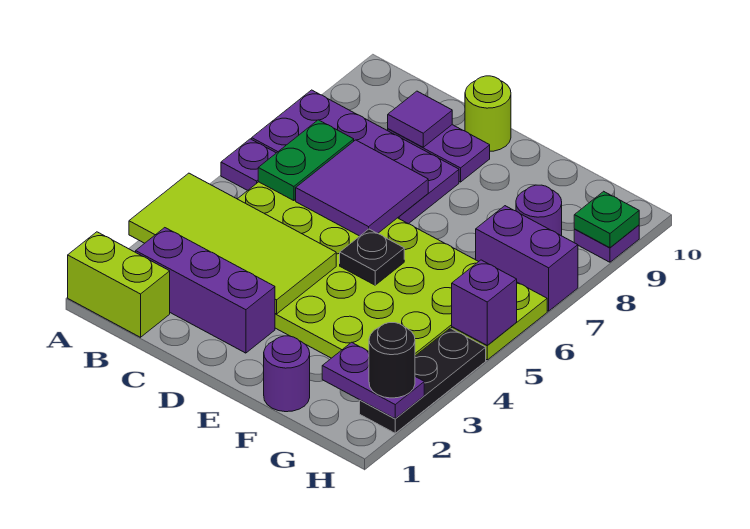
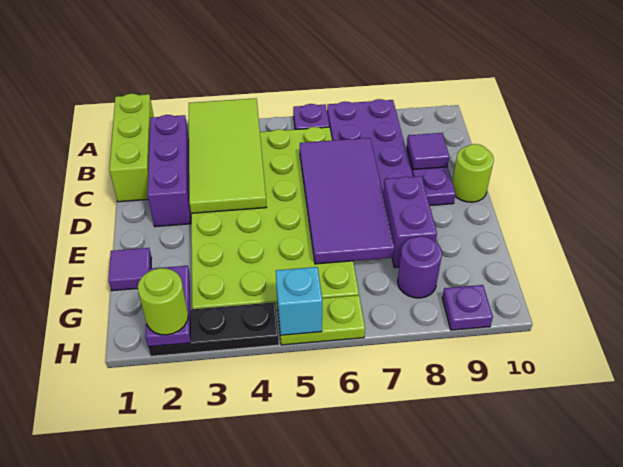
lime brick A1:B1 level 1 -> lime brick A1:C1 level 1
green plate B6:B7 level 2 -> none
purple tile C6:D7 level 2 -> purple tile C6:F7 level 2
black plate E5 level 2 -> none
purple round brick F1 level 1 -> purple tile F1 level 1
purple brick G7:H7 level 1 -> purple brick E8:F8 level 1
black round brick H2 level 3 -> lime round brick H2 level 3
purple brick H5 level 2 -> cyan brick H5 level 2
green plate H9 level 2 -> none

